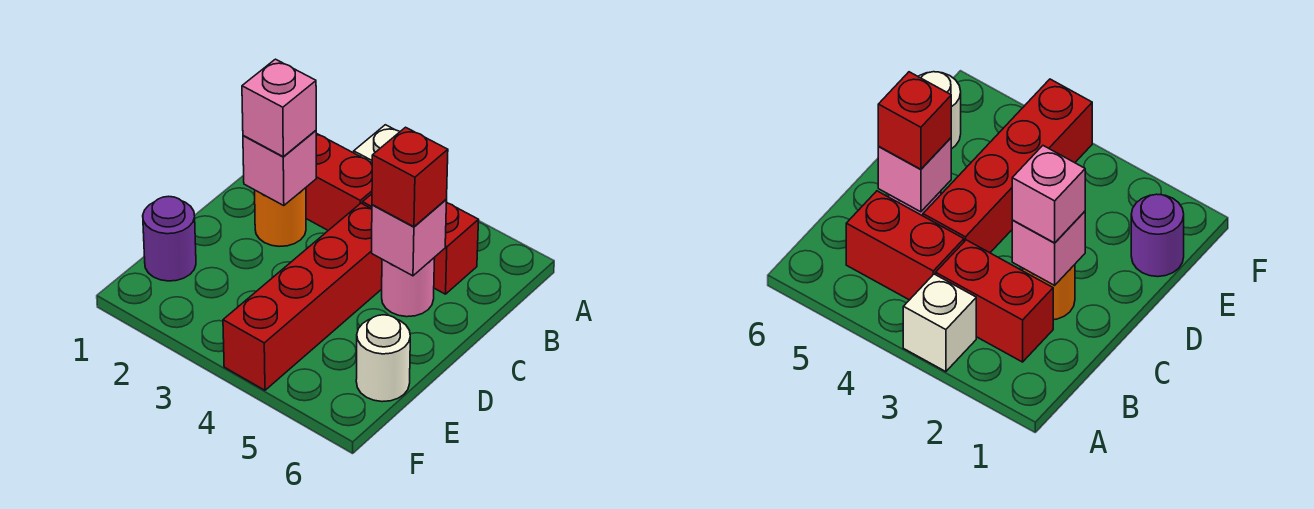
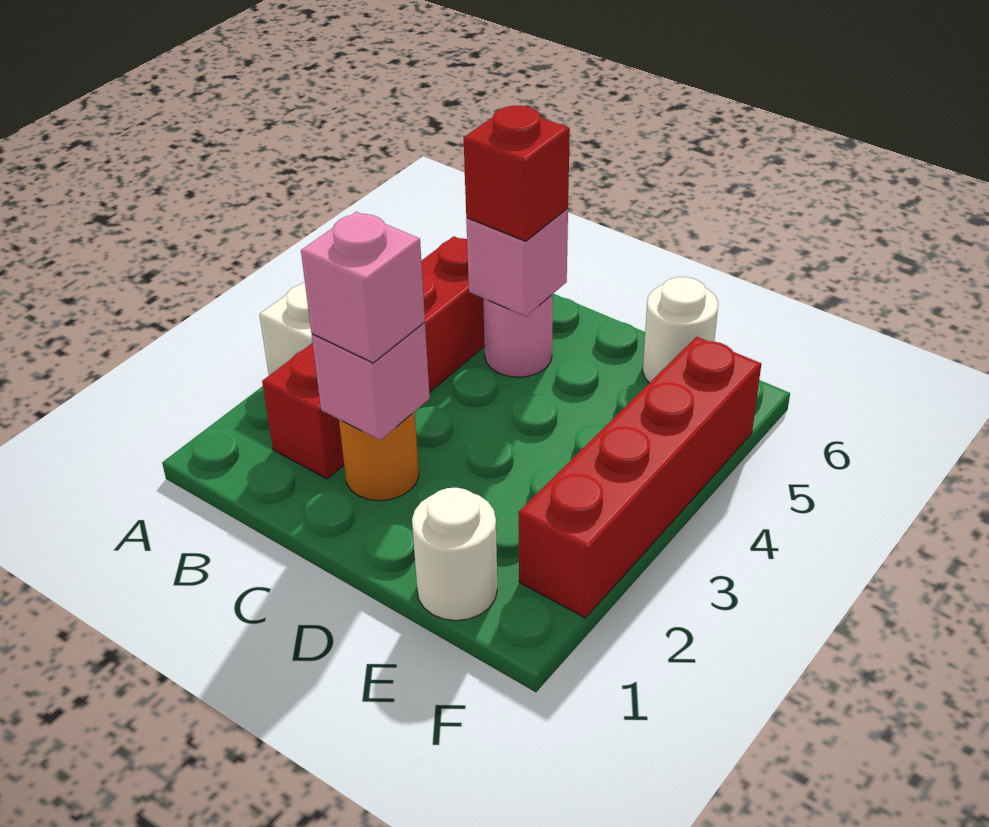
red brick C4:F4 level 1 -> red brick F2:F5 level 1
purple round brick E1 level 1 -> white round brick E1 level 1

